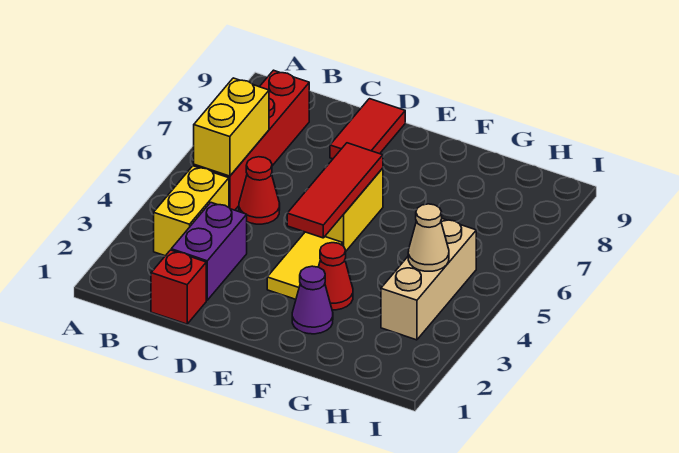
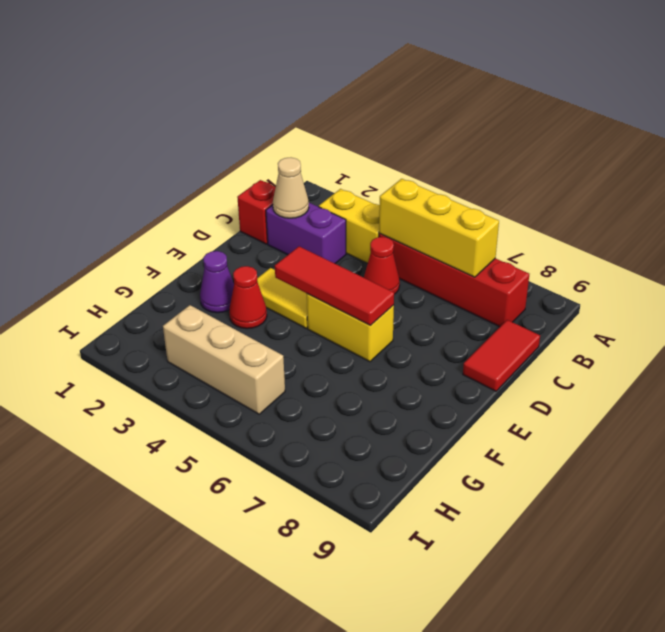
yellow brick B5:B6 level 2 -> yellow brick B5:B7 level 2
red tile D8:D9 level 1 -> red tile C9:D9 level 1
tan cone H4 level 2 -> tan cone C2 level 2

